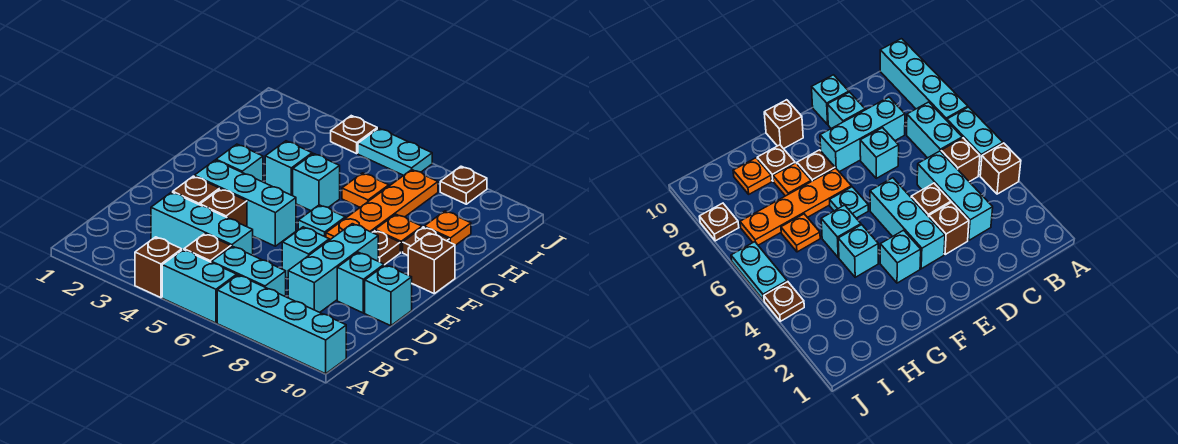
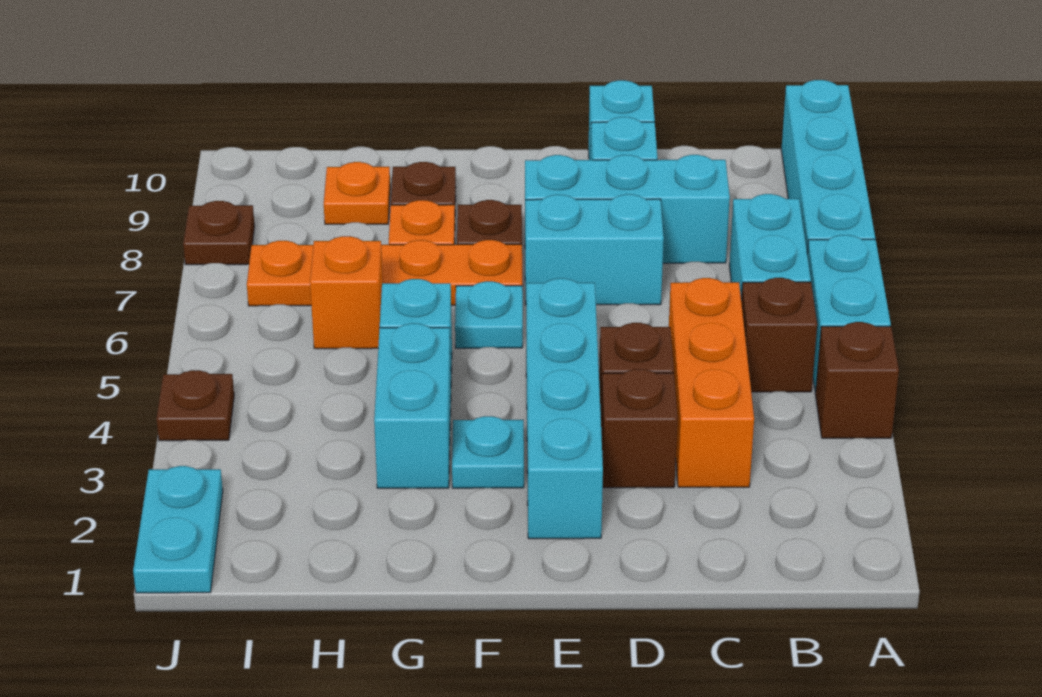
cyan brick C3:C5 level 1 -> orange brick C3:C5 level 1
cyan brick D7 level 1 -> cyan brick D7:E7 level 1
cyan brick E3:E5 level 1 -> cyan brick E2:E5 level 1
cyan brick F3 level 1 -> cyan plate F3 level 1
brown brick F10 level 1 -> none
cyan brick G4 level 1 -> cyan brick G3:G4 level 1
orange plate H6 level 1 -> orange brick H6 level 1
cyan plate J5:J6 level 1 -> cyan plate J1:J2 level 1

